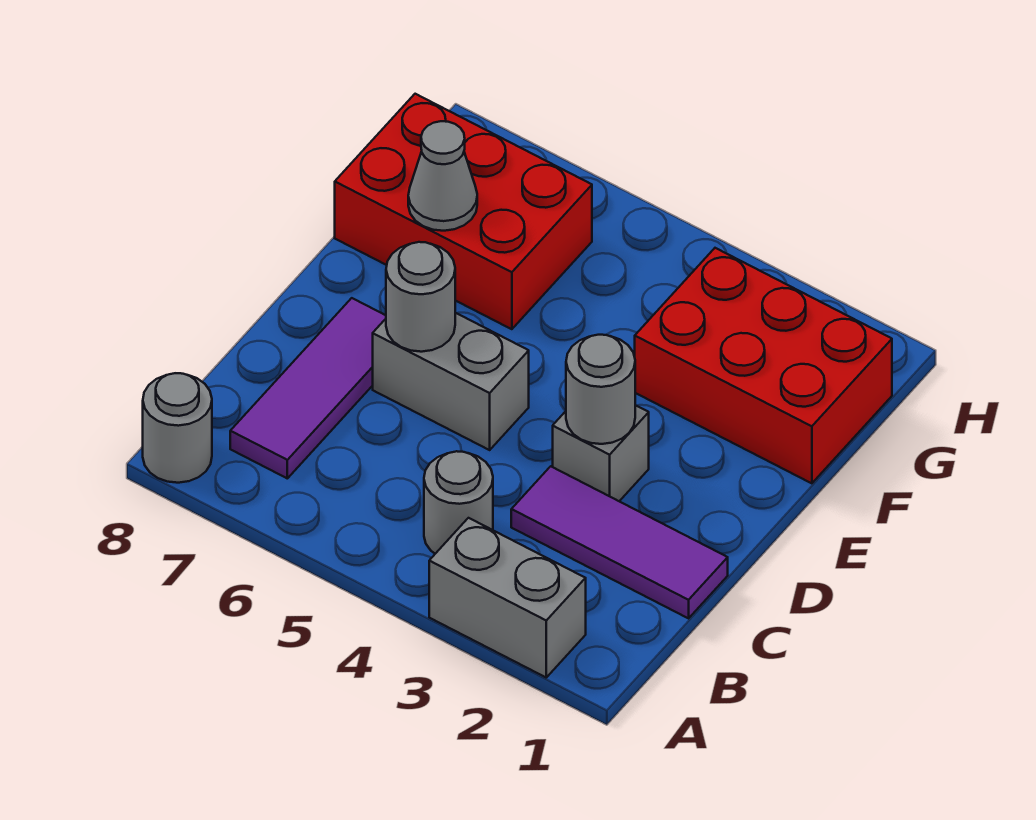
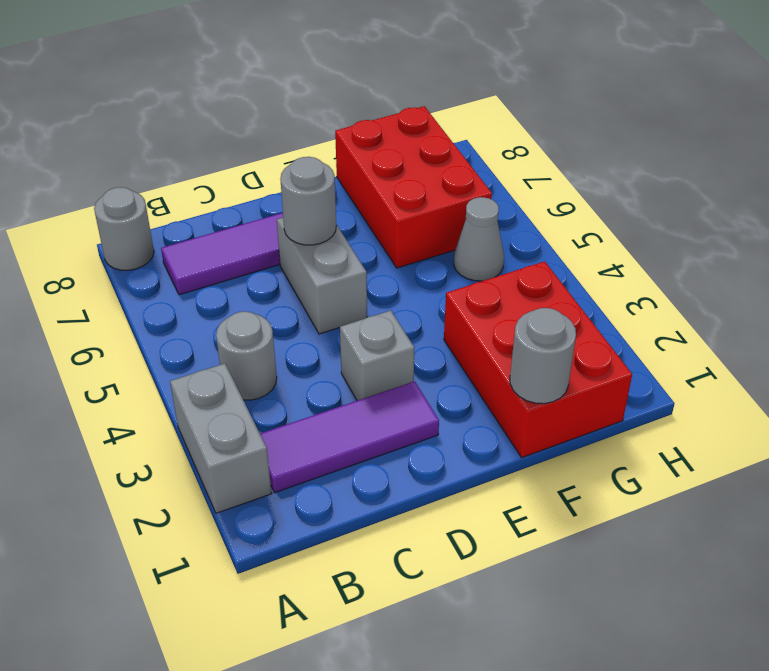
purple tile C1:C3 level 1 -> purple tile B2:D2 level 1
grey round brick D3 level 2 -> grey round brick F1 level 2
grey cone F7 level 2 -> grey cone G5 level 1

